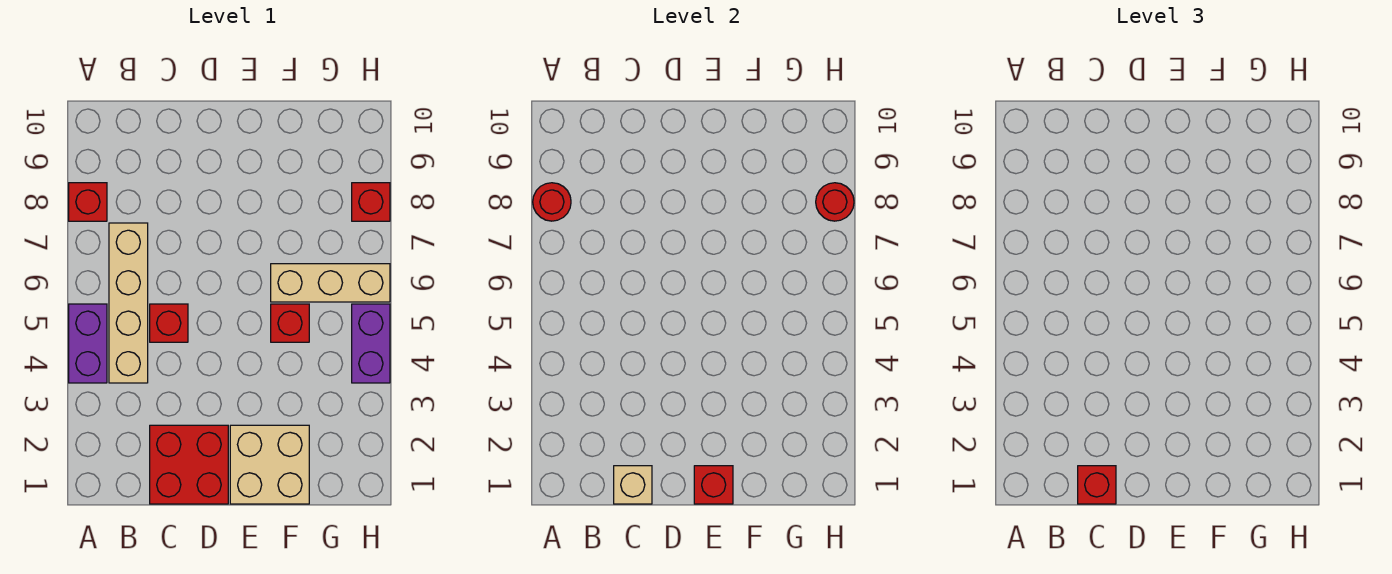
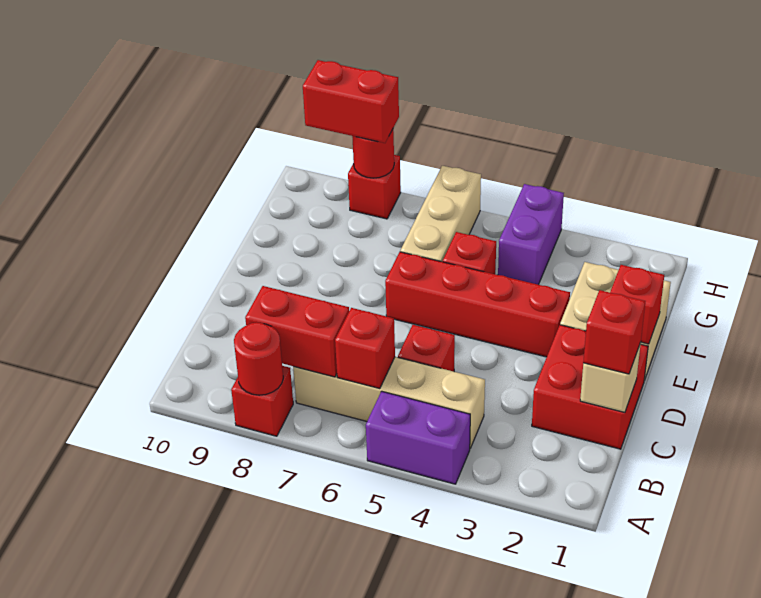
none -> red brick B6 level 2
none -> red brick B7:B8 level 2
none -> red brick E3:E6 level 1
purple brick H4:H5 level 1 -> purple brick G4:H4 level 1
none -> red brick H8:H9 level 3

